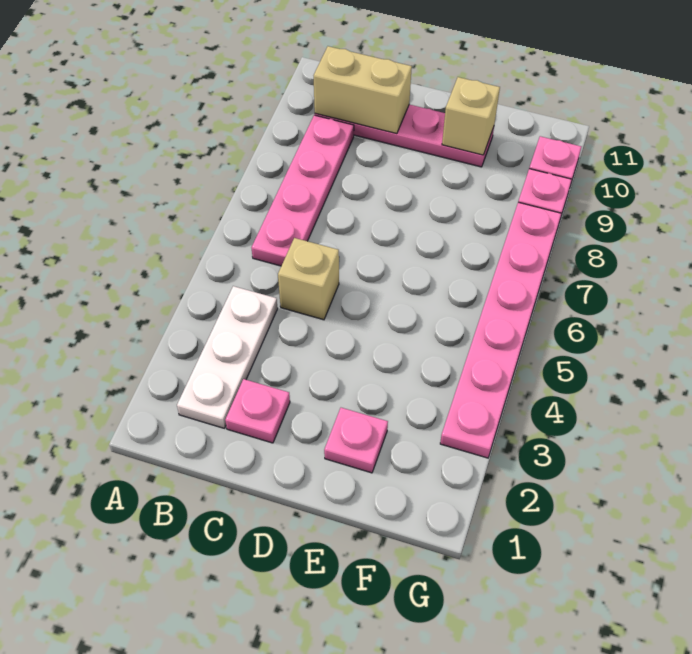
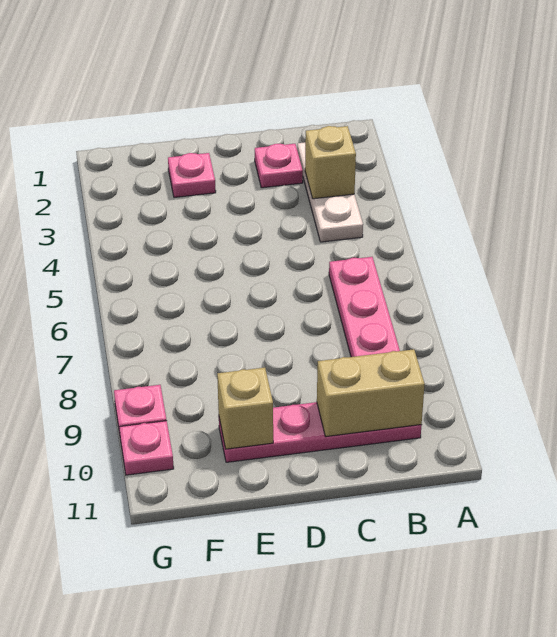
tan brick C5 level 1 -> tan brick B3 level 2
pink plate G3:G8 level 1 -> none

